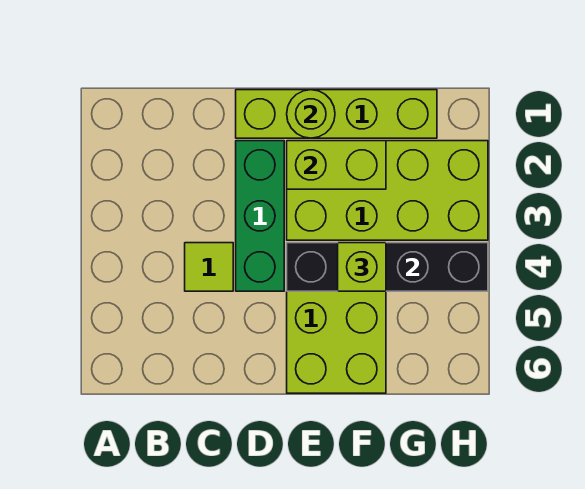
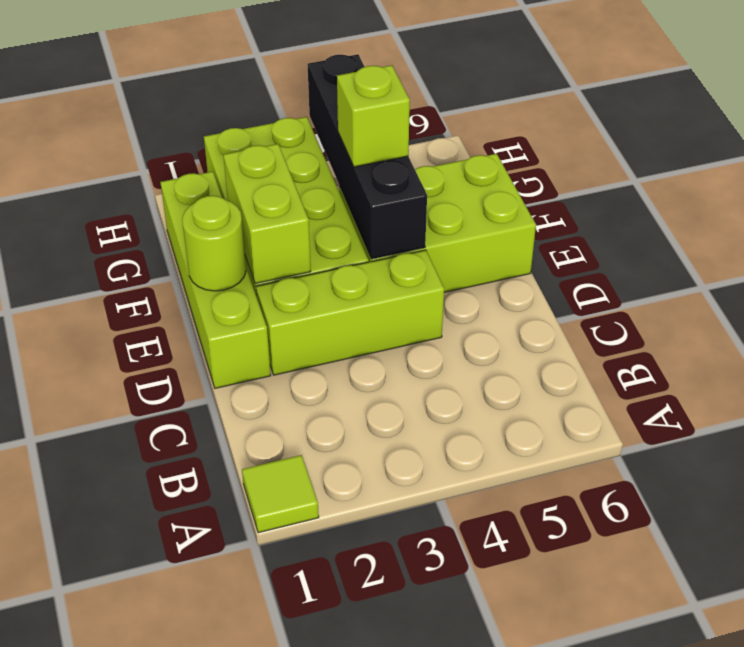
lime tile C4 level 1 -> lime tile A1 level 1
green brick D2:D4 level 1 -> lime brick D2:D4 level 1

